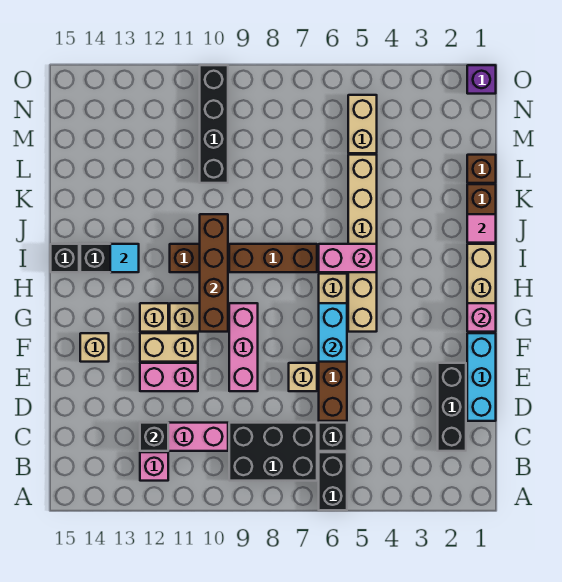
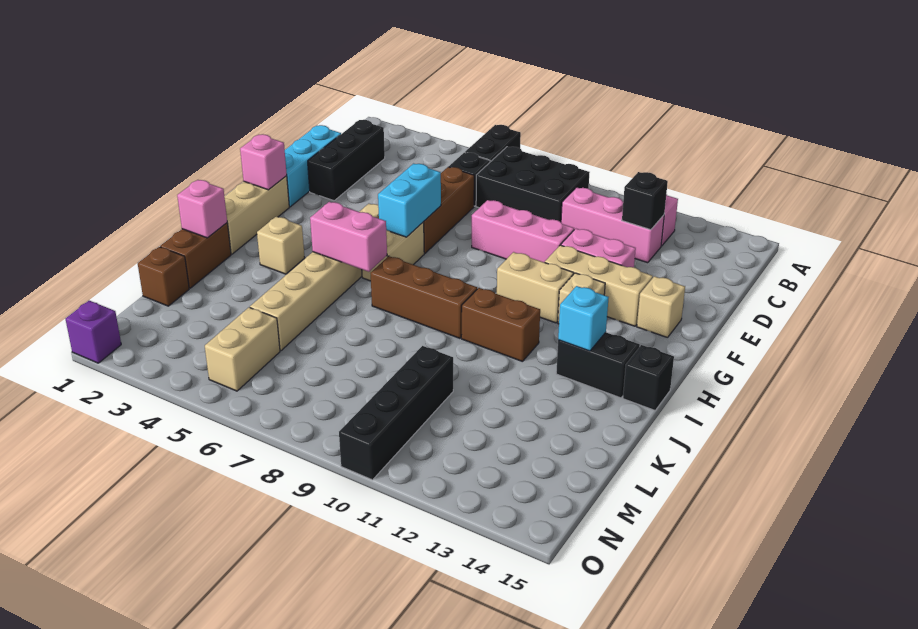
tan brick E7 level 1 -> tan brick I3 level 1
pink brick E9:G9 level 1 -> pink brick E8:E10 level 1
tan brick F11:F12 level 1 -> tan brick F11:F13 level 1
brown brick G10:J10 level 2 -> none
cyan tile I13 level 2 -> cyan brick I13 level 2
pink tile J1 level 2 -> pink brick J1 level 2

